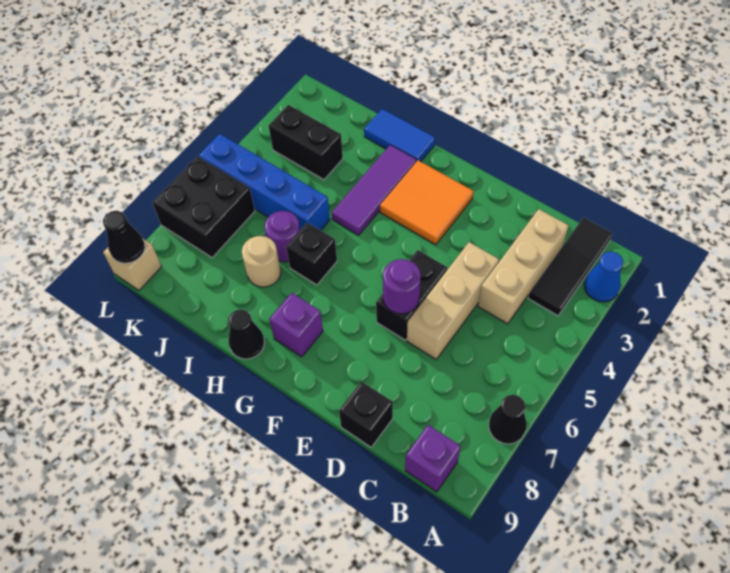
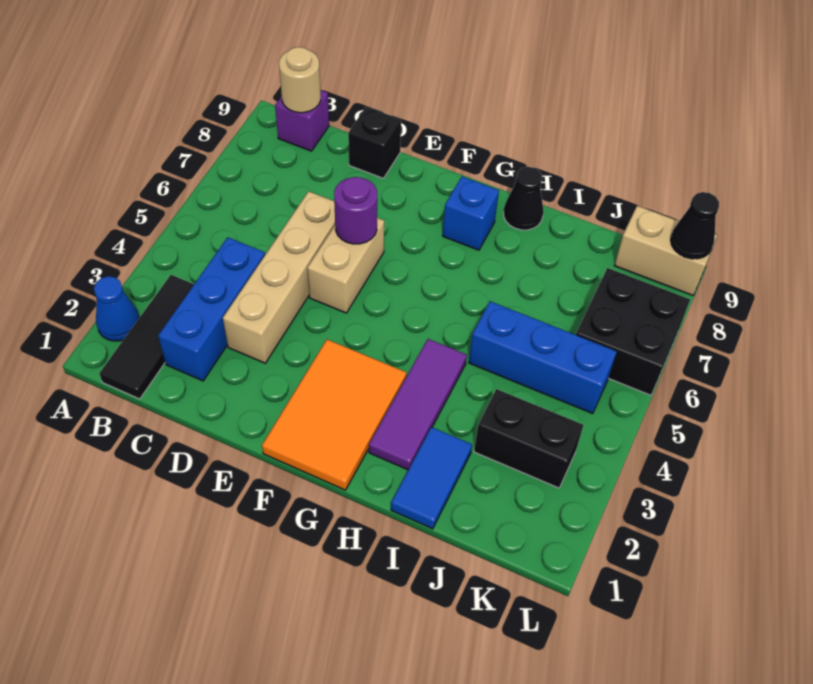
black cone A7 level 1 -> none
tan brick C2:C4 level 1 -> blue brick C2:C4 level 1
tan brick D4:D6 level 1 -> tan brick D3:D6 level 1
black brick E5:E6 level 1 -> tan brick E5:E6 level 1
orange tile F2:G3 level 1 -> orange tile F1:G3 level 1
purple brick G8 level 1 -> blue brick G8 level 1
blue tile H1:I1 level 1 -> blue tile I1:I2 level 1
black brick H6 level 1 -> none
blue brick I5:L5 level 1 -> blue brick I5:K5 level 1
purple round brick I6 level 1 -> none
tan round brick I7 level 1 -> tan round brick B9 level 2
tan brick L9 level 1 -> tan brick K9:L9 level 1

